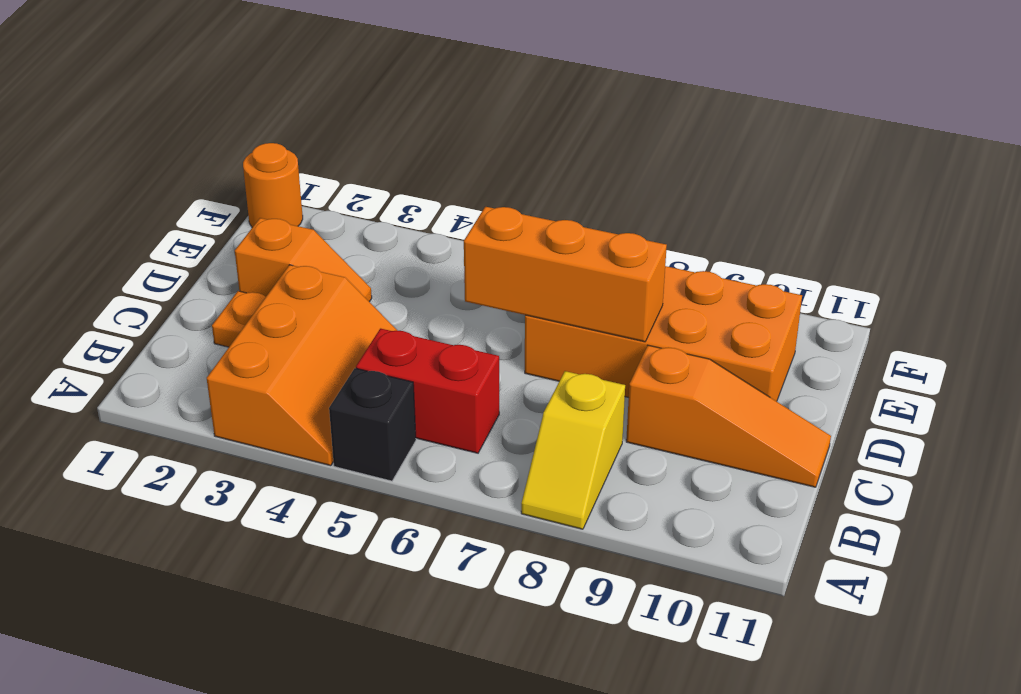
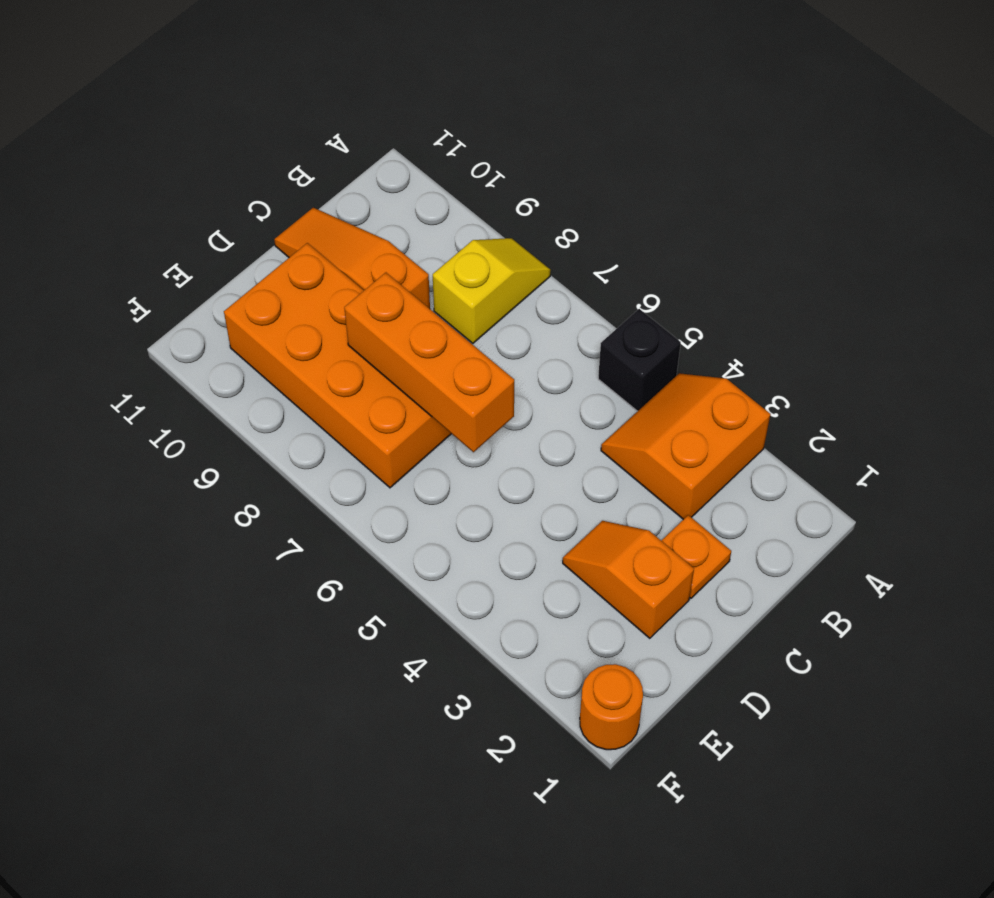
orange slope A3:C4 level 1 top 3 -> orange slope A3:B4 level 1 top 3
red brick B5:B6 level 1 -> none

